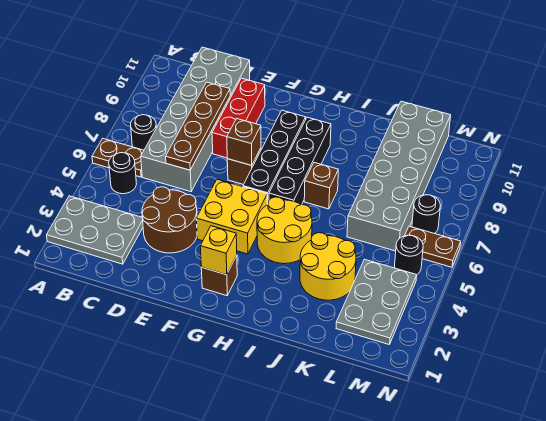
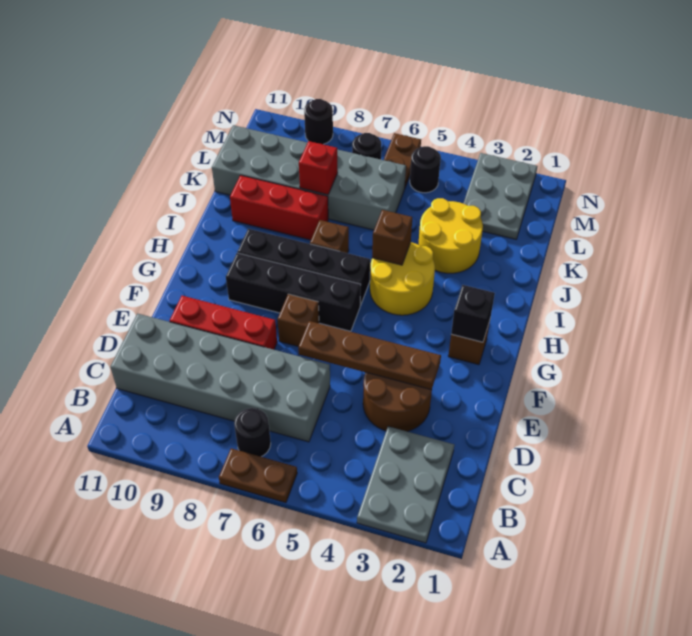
brown plate A6:B6 level 1 -> brown plate A6:A7 level 1
black round brick B5 level 1 -> black round brick N9 level 1
brown plate D6:D9 level 2 -> brown plate E3:E6 level 2
yellow brick F4:G5 level 1 -> none
brown brick F7 level 2 -> brown brick I5 level 2
yellow brick G2 level 2 -> black brick G2 level 2
none -> red brick J8:J10 level 1
none -> red brick K8 level 2
grey plate L2:M4 level 1 -> grey plate L2:N3 level 1

